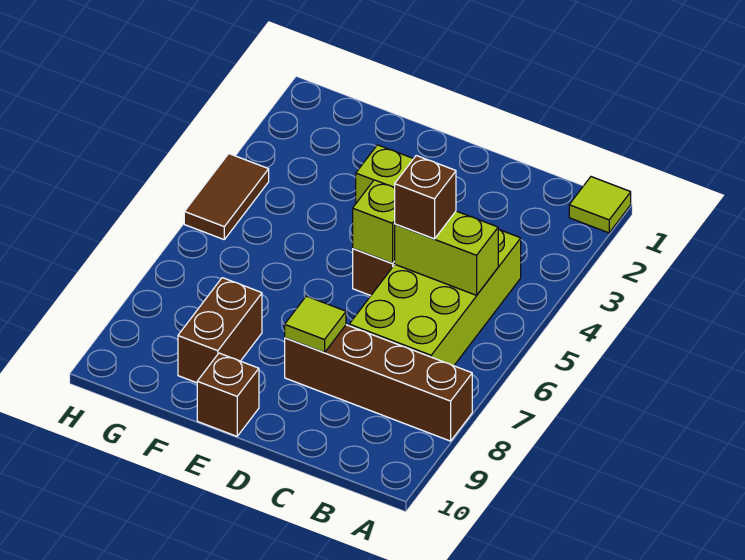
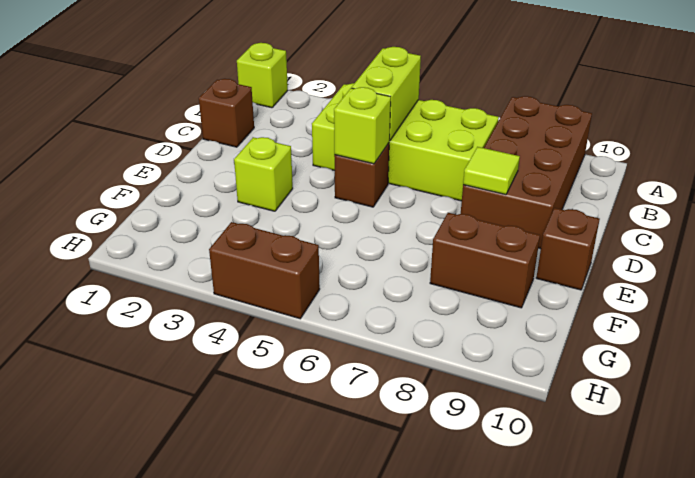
lime tile A1 level 1 -> lime brick A1 level 1
brown brick A8:D8 level 1 -> brown brick A8:D9 level 1
brown brick C5 level 3 -> brown brick C1 level 1
brown tile H4:H5 level 1 -> brown brick H4:H5 level 1

